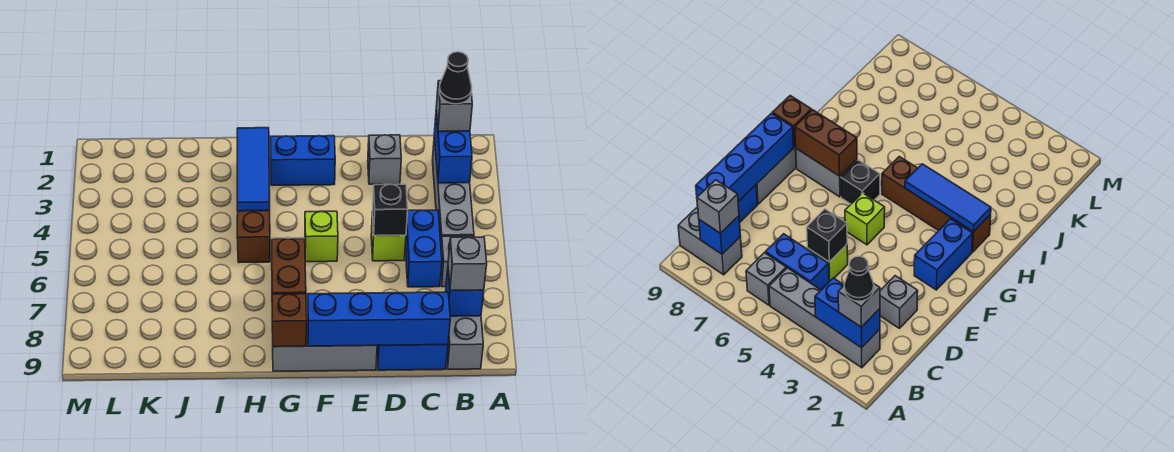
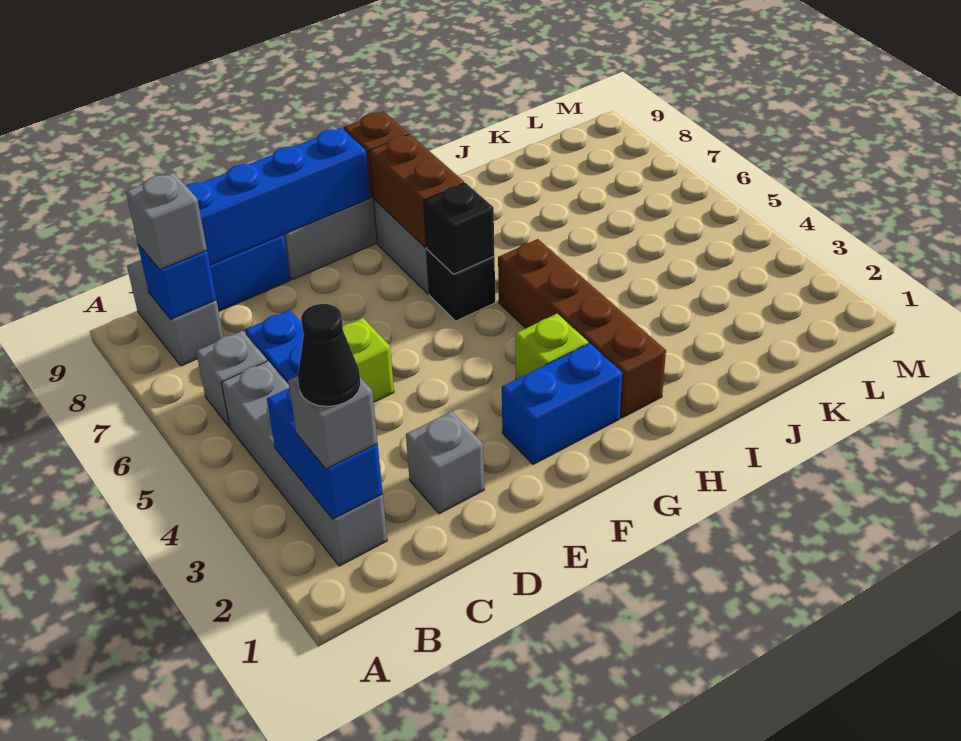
black brick D5 level 2 -> black brick G6 level 2
lime brick F5 level 1 -> lime brick G3 level 1
blue tile H2:H4 level 2 -> none

